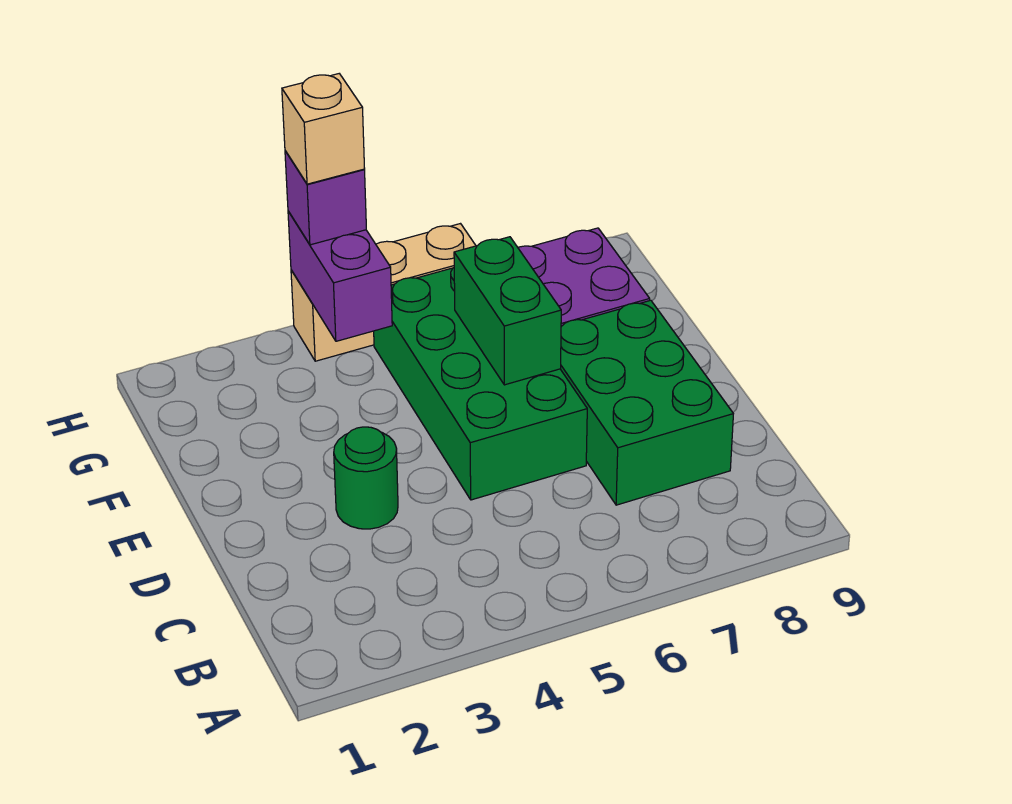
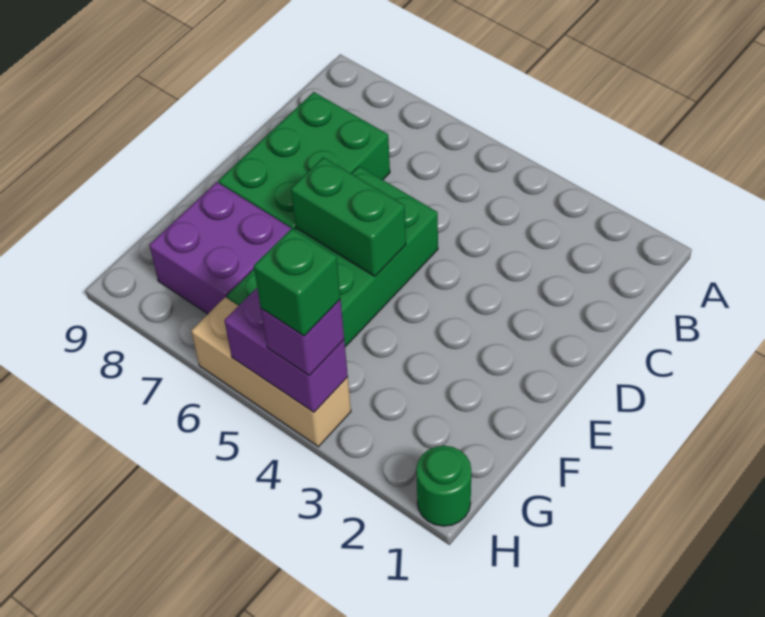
green round brick D3 level 1 -> green round brick H1 level 1
green brick E6:F6 level 2 -> green brick E5:E6 level 2
purple brick G4:H4 level 2 -> purple brick H4:H5 level 2
tan brick H4 level 4 -> green brick H4 level 4

